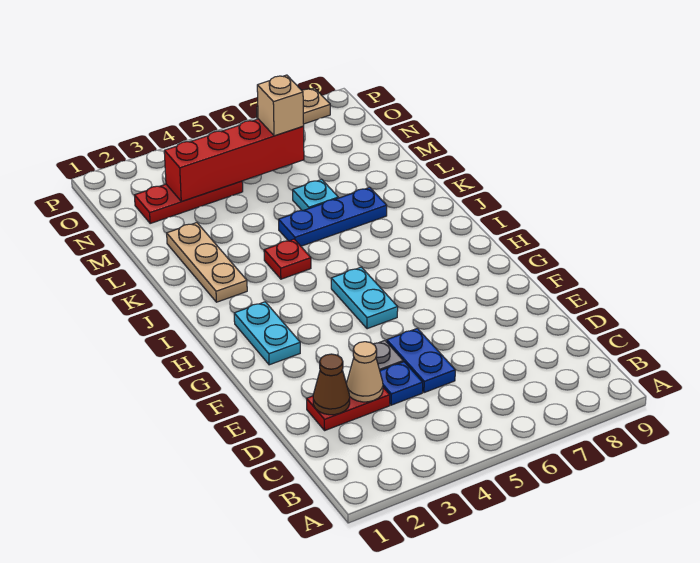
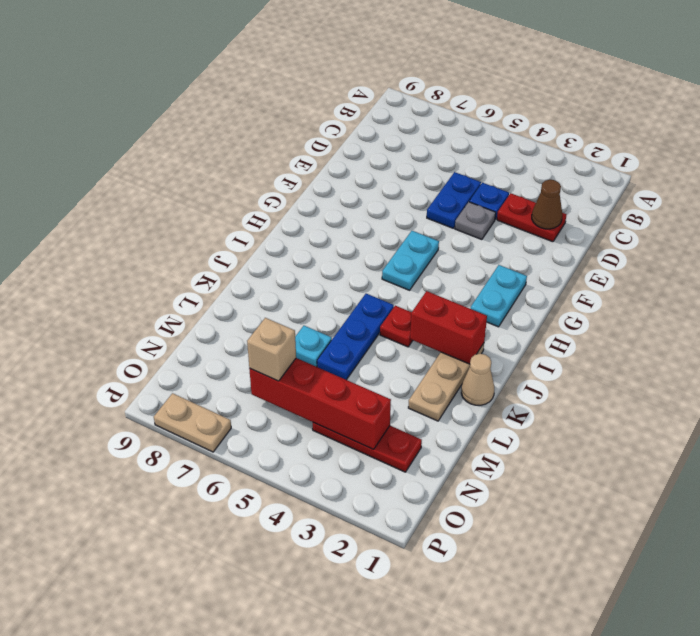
tan cone D3 level 2 -> tan cone K1 level 1
none -> red brick J2:J3 level 2
blue plate K5:K7 level 1 -> blue plate J5:L5 level 1

